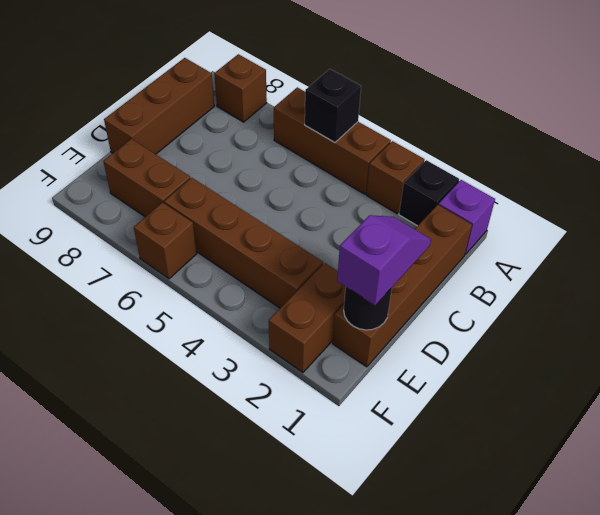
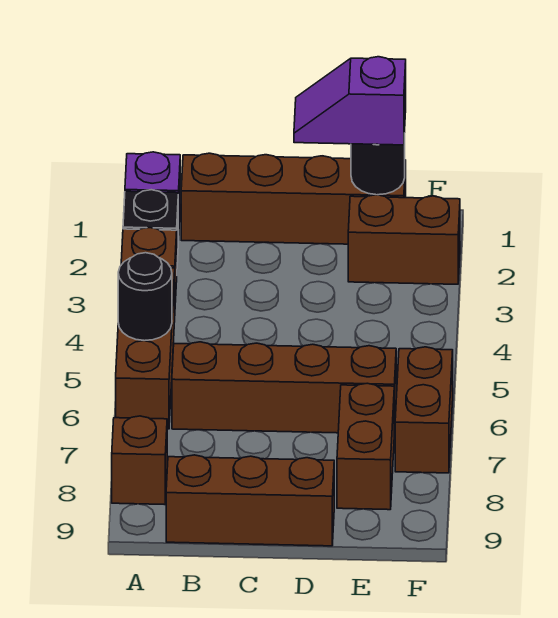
black brick A5 level 2 -> black round brick A5 level 2
brown brick E3:E6 level 1 -> brown brick B6:E6 level 1
brown brick F6 level 1 -> brown brick F6:F7 level 1

